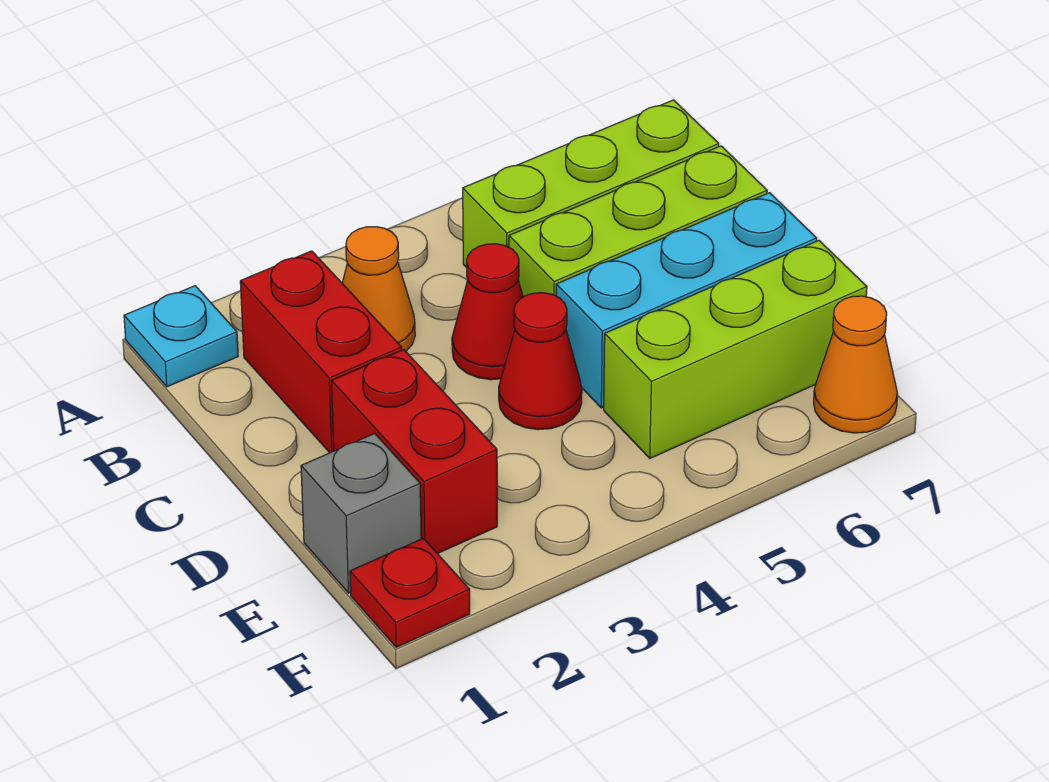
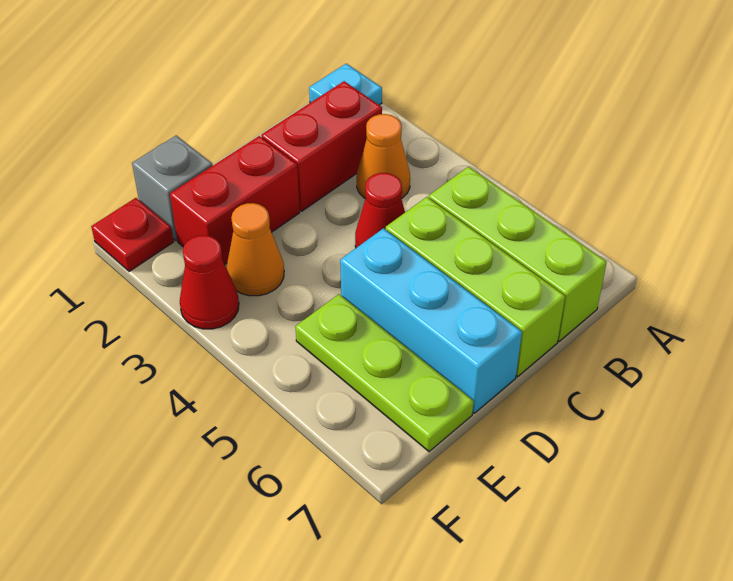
red cone D4 level 1 -> red cone F3 level 1
lime brick E5:E7 level 1 -> lime plate E5:E7 level 1
orange cone F7 level 1 -> orange cone E3 level 1

